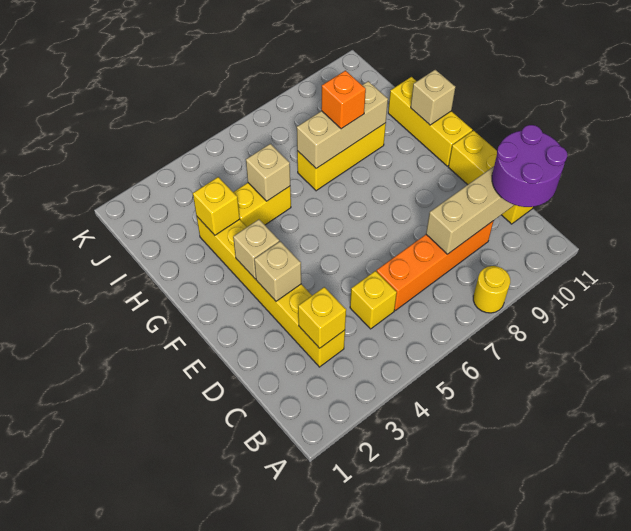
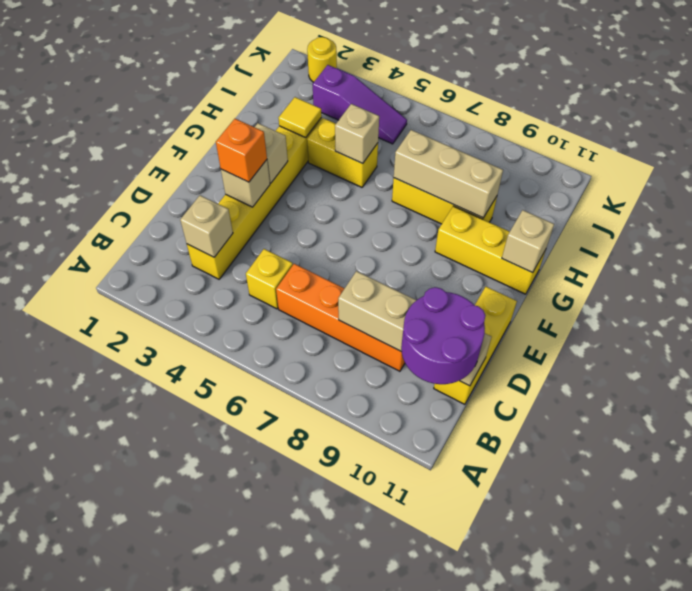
yellow round brick A8 level 1 -> yellow round brick K2 level 1
yellow brick C3 level 2 -> tan brick C3 level 2
yellow brick F11:H11 level 1 -> yellow brick G9:G11 level 1
yellow brick H3 level 2 -> yellow tile H3 level 2
orange brick H8 level 3 -> orange brick E3 level 3
none -> purple slope J3:J5 level 1 top 3

